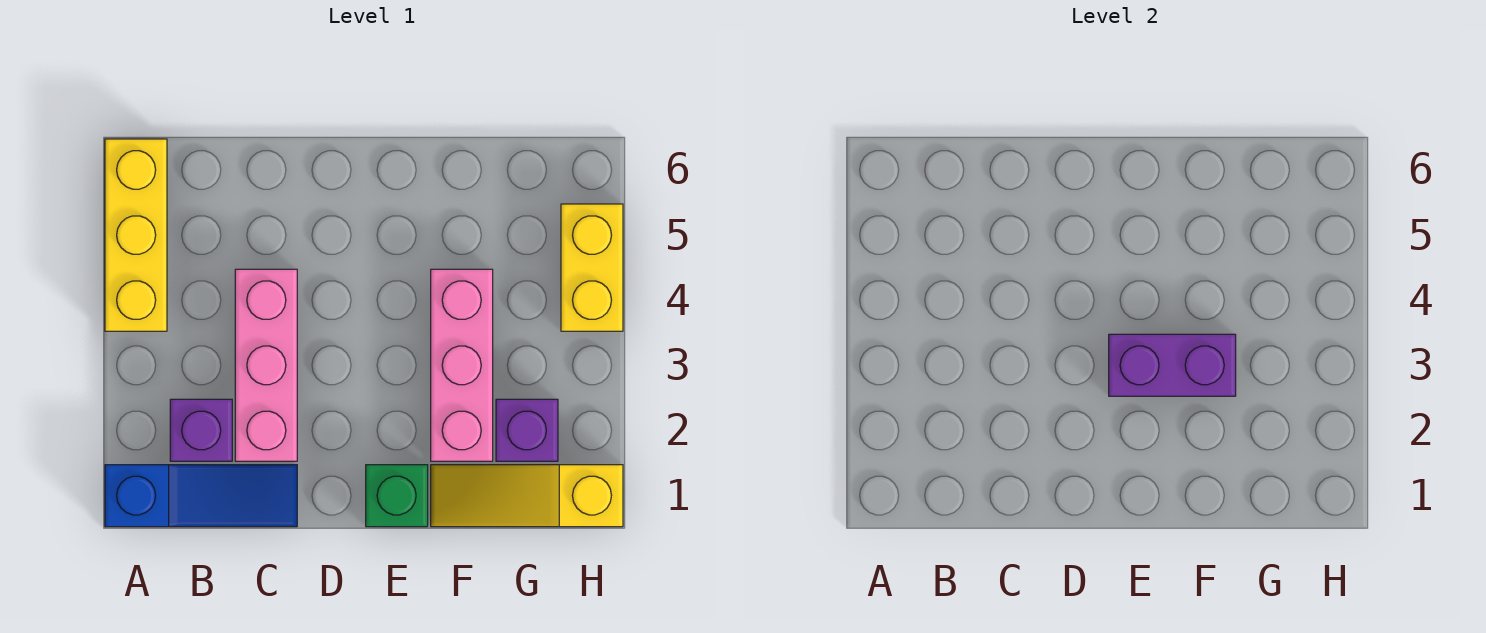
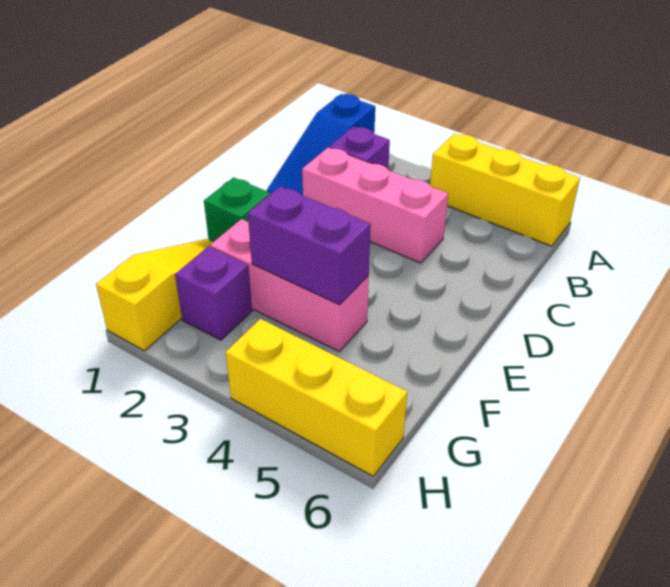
purple brick E3:F3 level 2 -> purple brick F3:F4 level 2
yellow brick H4:H5 level 1 -> yellow brick H4:H6 level 1

